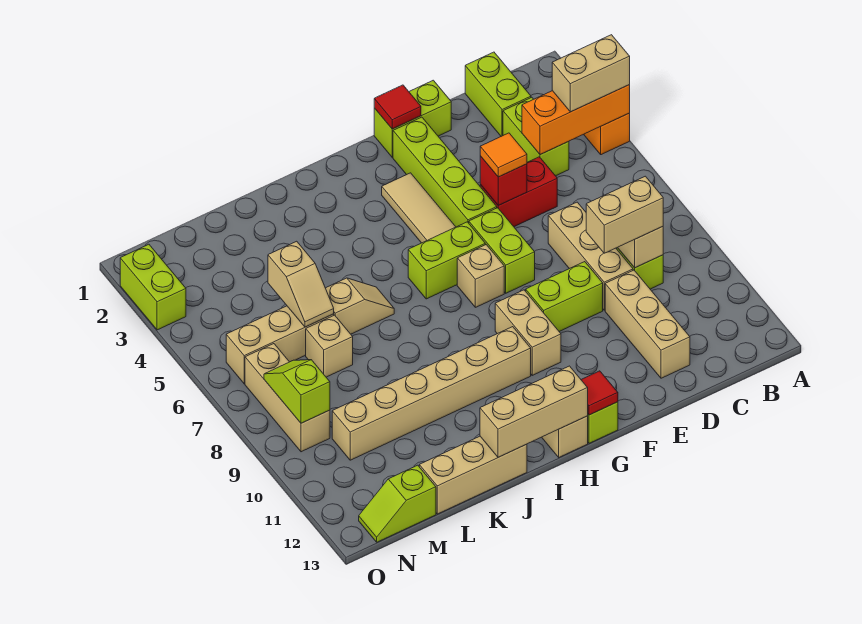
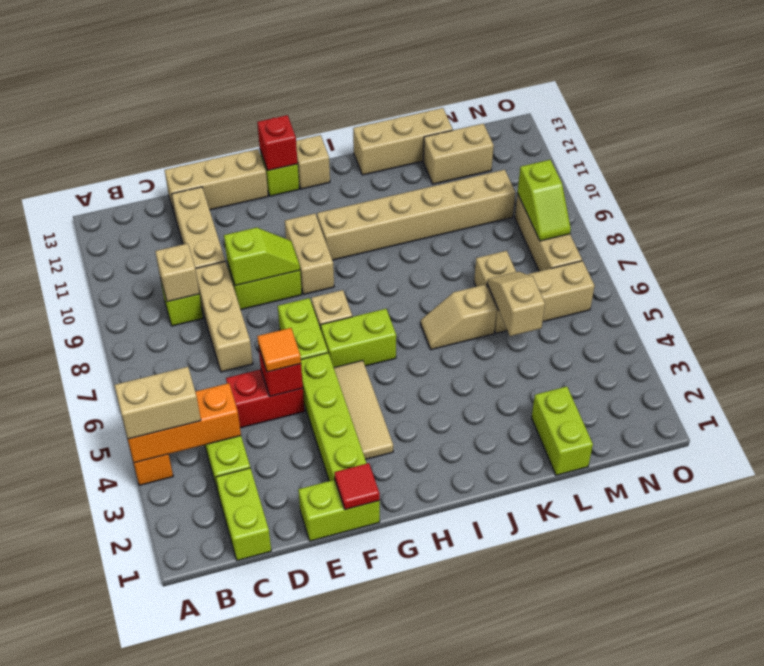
tan brick C9:D9 level 3 -> tan brick L12:M12 level 1
red tile G13 level 2 -> red brick G13 level 2
tan brick H13:J13 level 2 -> tan brick D13:F13 level 1
lime slope M13:N13 level 1 top M -> lime slope E9:F9 level 2 top E
lime brick O2:O3 level 1 -> lime brick L1:L2 level 1

